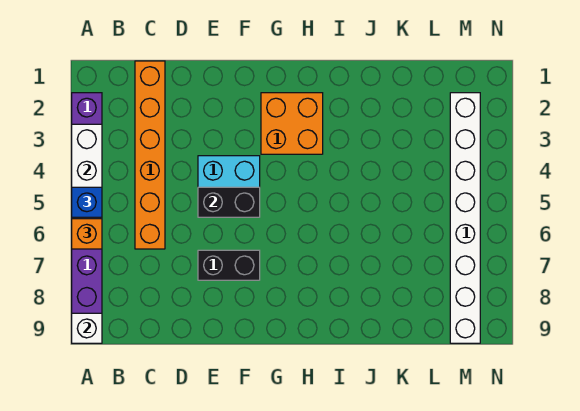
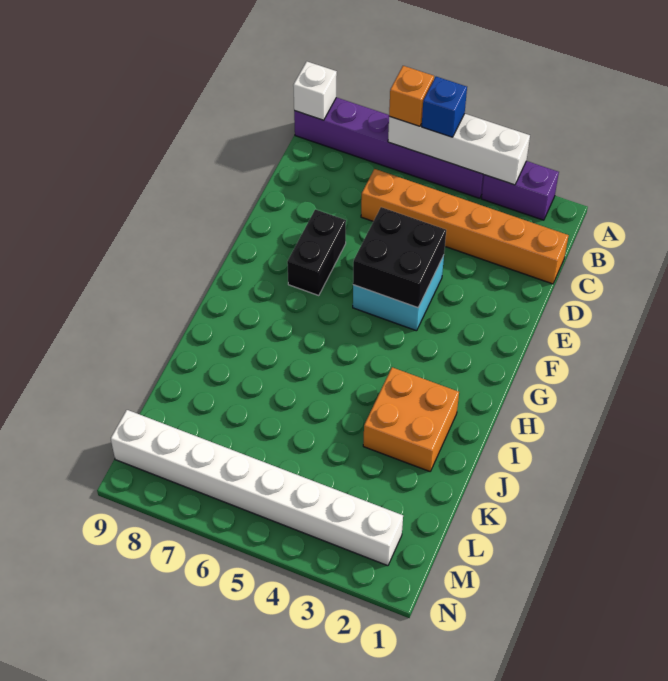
black brick E5:F5 level 2 -> black brick E4:F5 level 2
orange brick G2:H3 level 1 -> orange brick I2:J3 level 1

